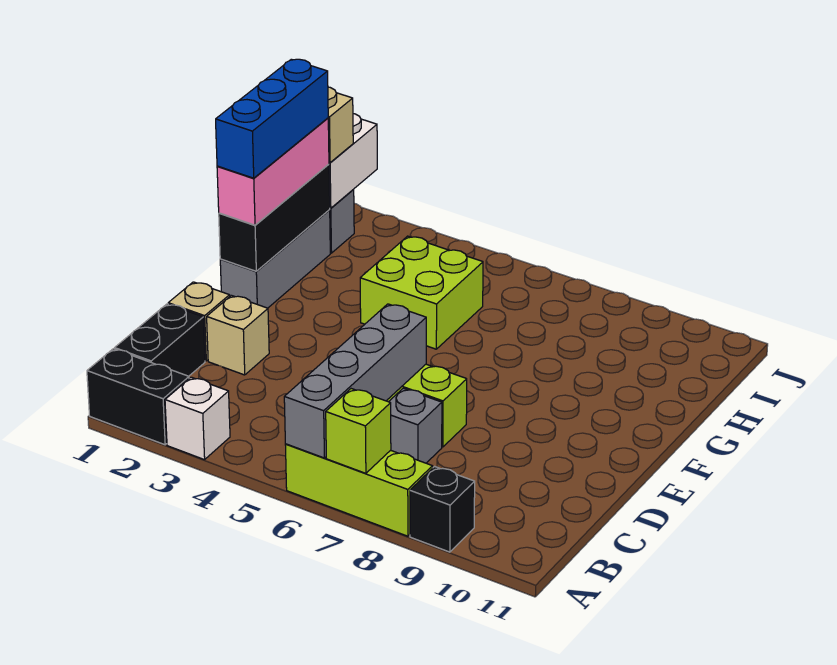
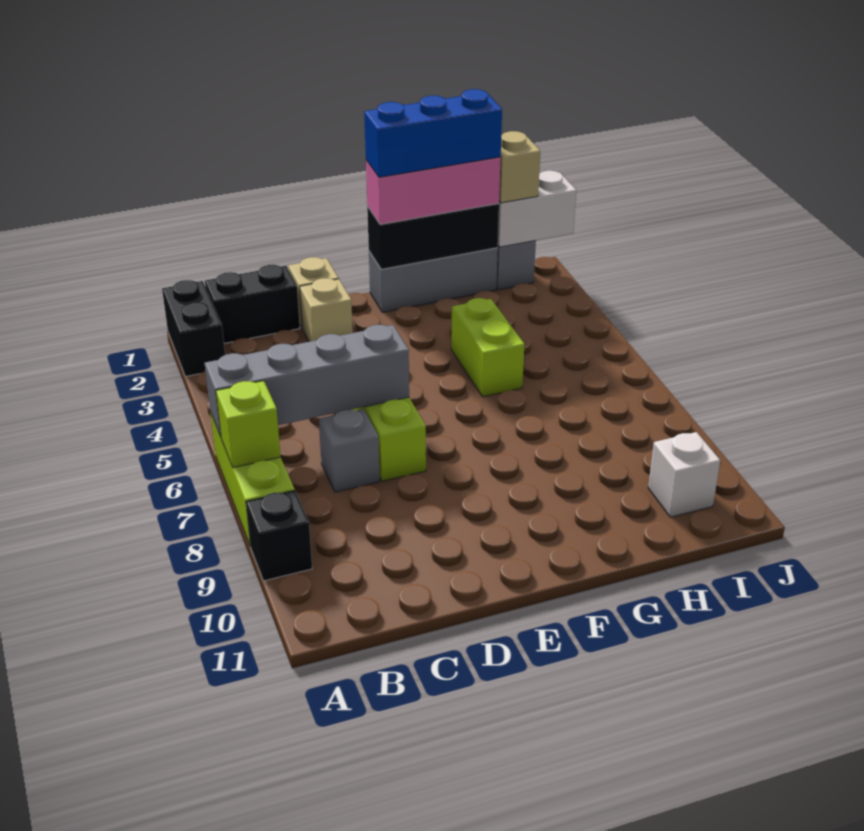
white brick A3 level 1 -> white brick I10 level 1
lime brick G4:H5 level 1 -> lime brick G4:G5 level 1

